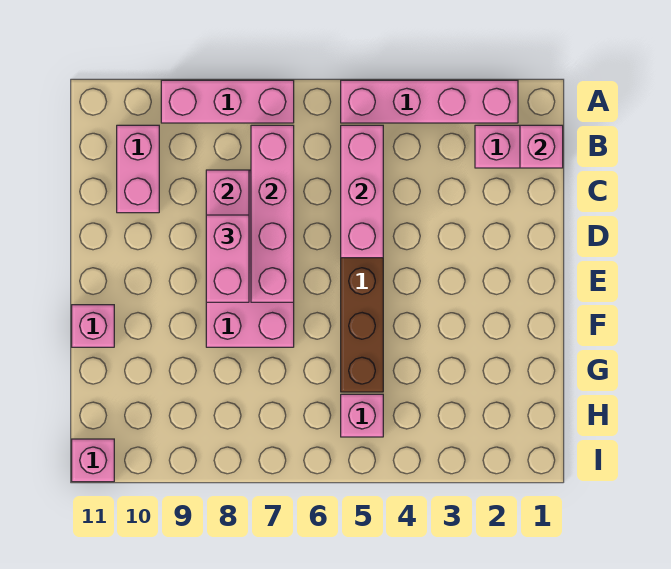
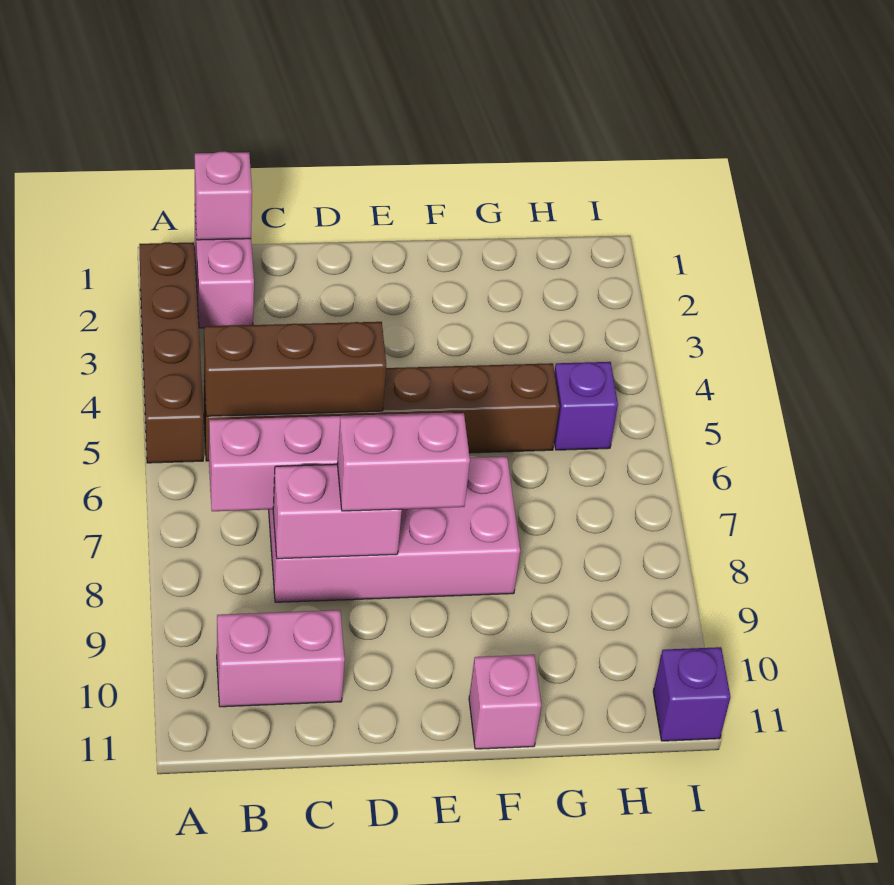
pink brick A2:A5 level 1 -> brown brick A2:A5 level 1
pink brick A7:A9 level 1 -> none
pink brick B5:D5 level 2 -> brown brick B5:D5 level 2
pink brick H5 level 1 -> purple brick H5 level 1
pink brick I11 level 1 -> purple brick I11 level 1

